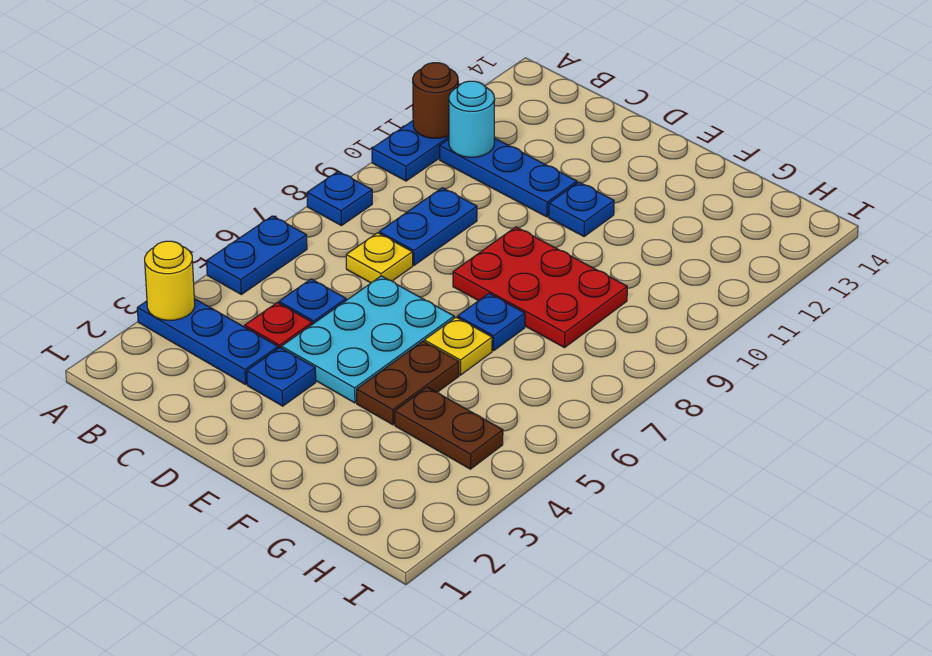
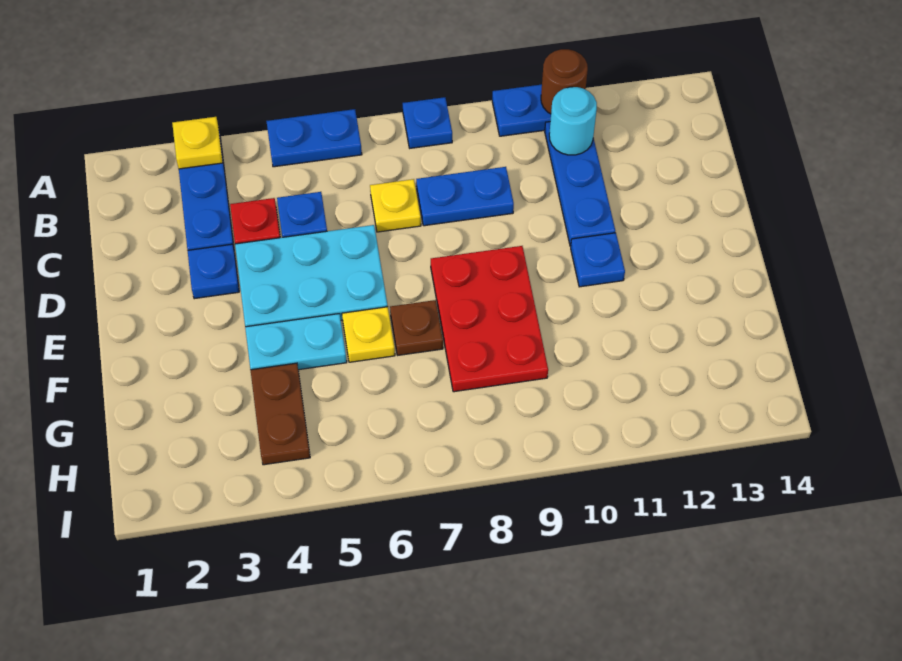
yellow round brick A3 level 2 -> yellow plate A3 level 2
brown plate F4:F5 level 1 -> cyan plate F4:F5 level 1
blue plate F7 level 1 -> brown plate F7 level 1

